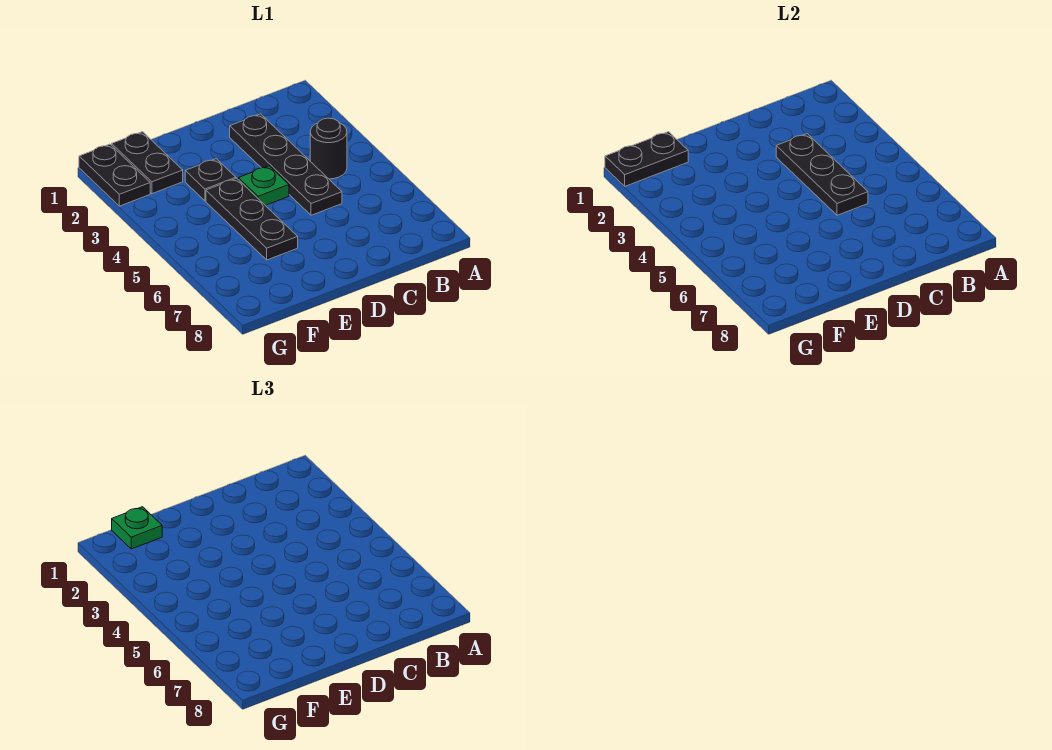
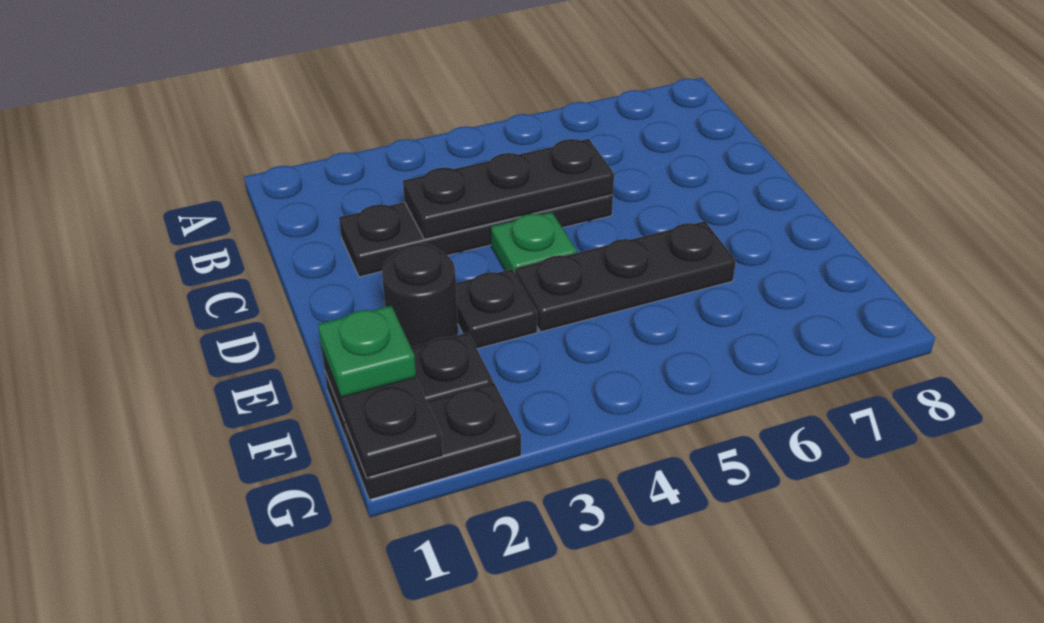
black round brick B4 level 1 -> black round brick E2 level 1

